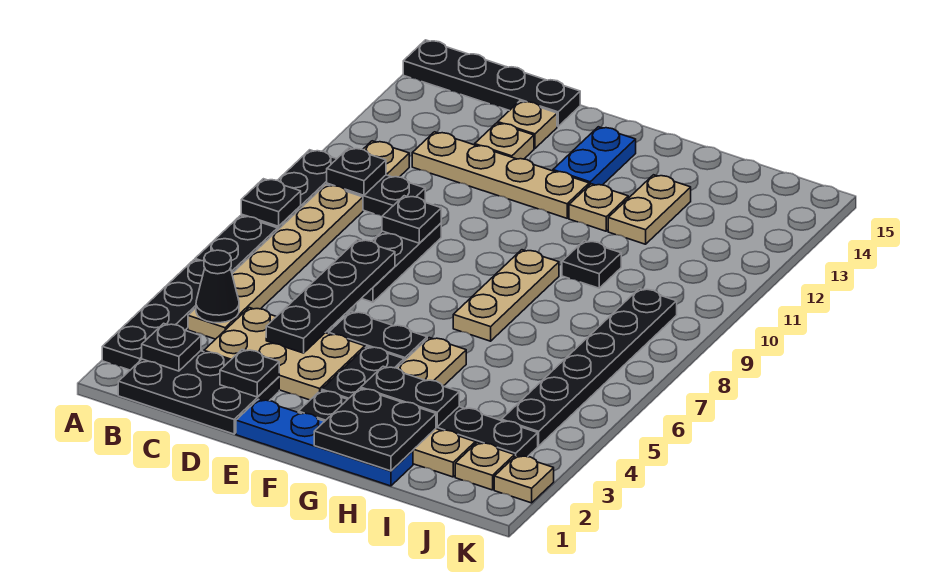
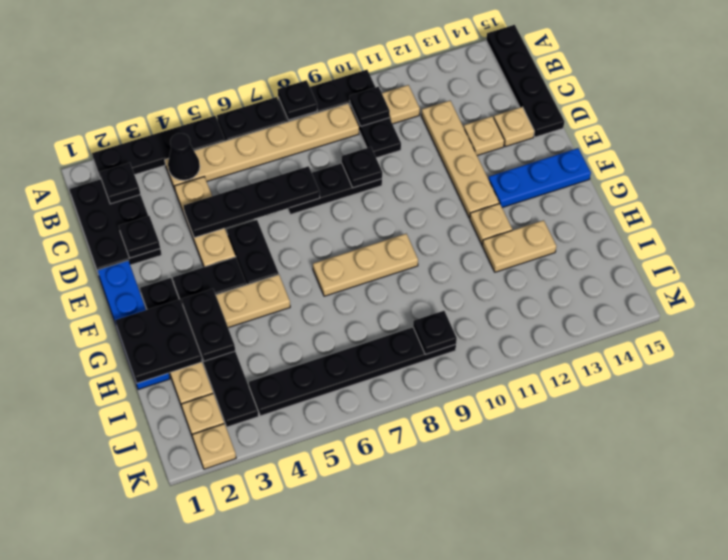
tan plate C3:E4 level 1 -> tan plate C4:E4 level 1
blue plate F13:F14 level 1 -> blue plate F13:F15 level 1
black plate H10 level 1 -> black plate J9 level 2

